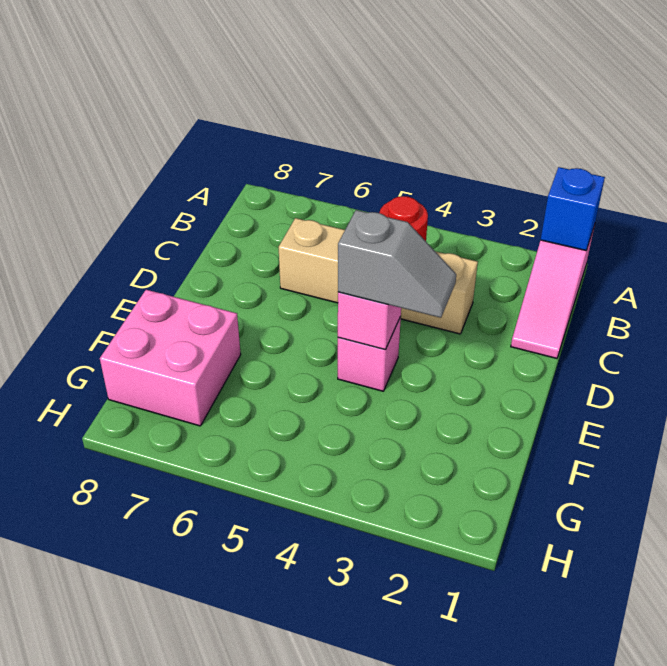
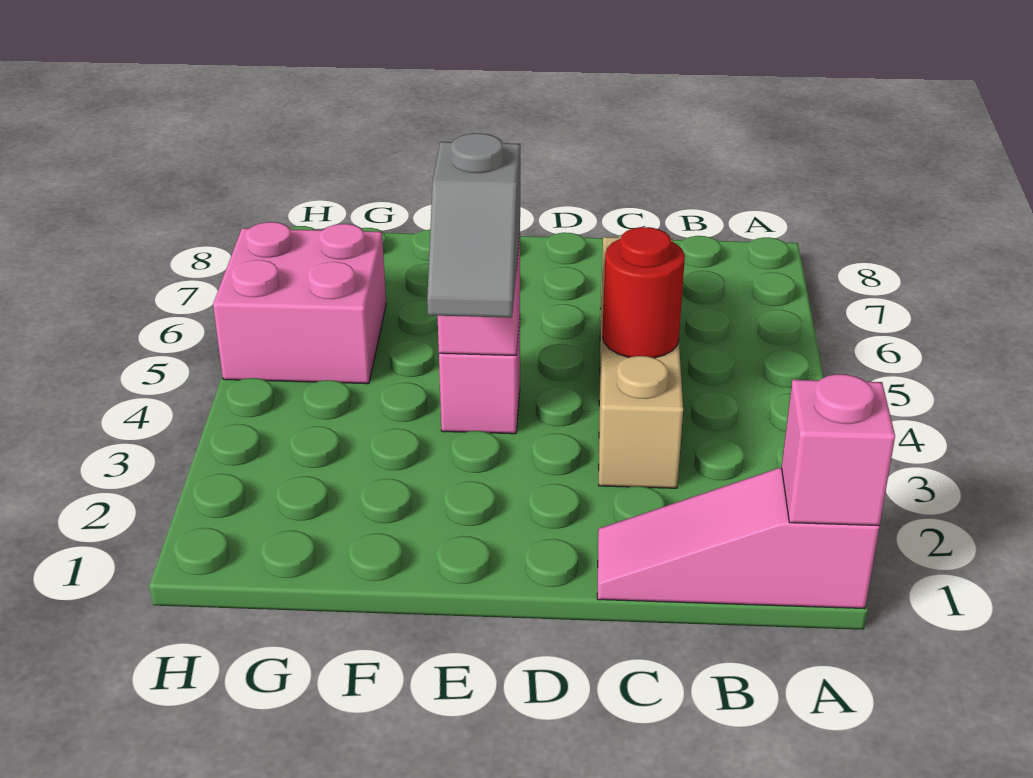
blue brick A1 level 2 -> pink brick A1 level 2
pink brick F7:G8 level 1 -> pink brick G5:H6 level 1

